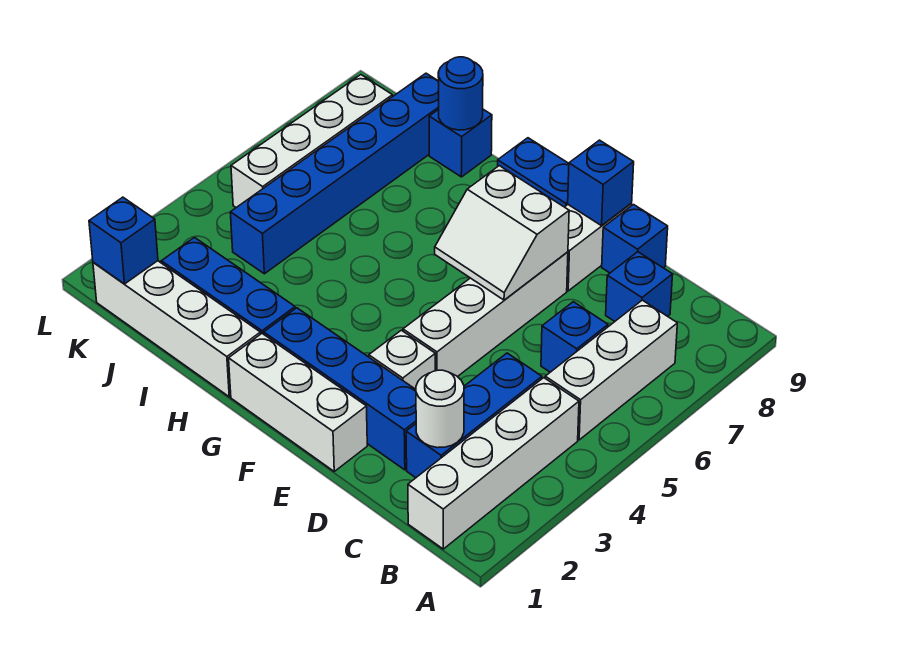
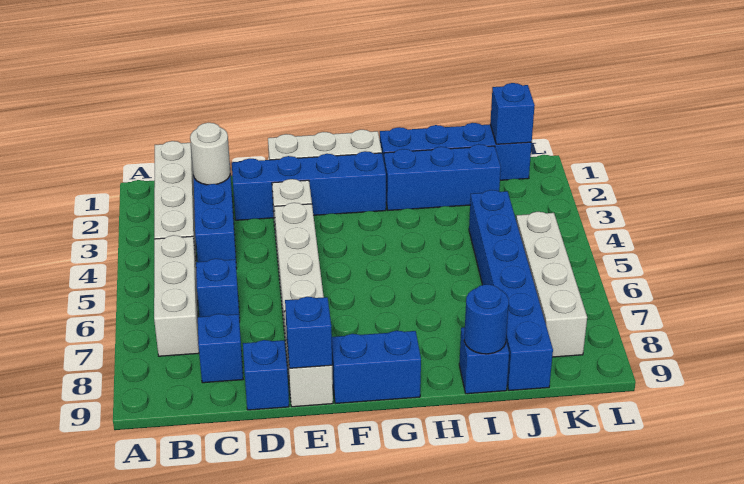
white slope E6:F7 level 2 top 7 -> none
white brick H1:K1 level 1 -> blue brick H1:K1 level 1

